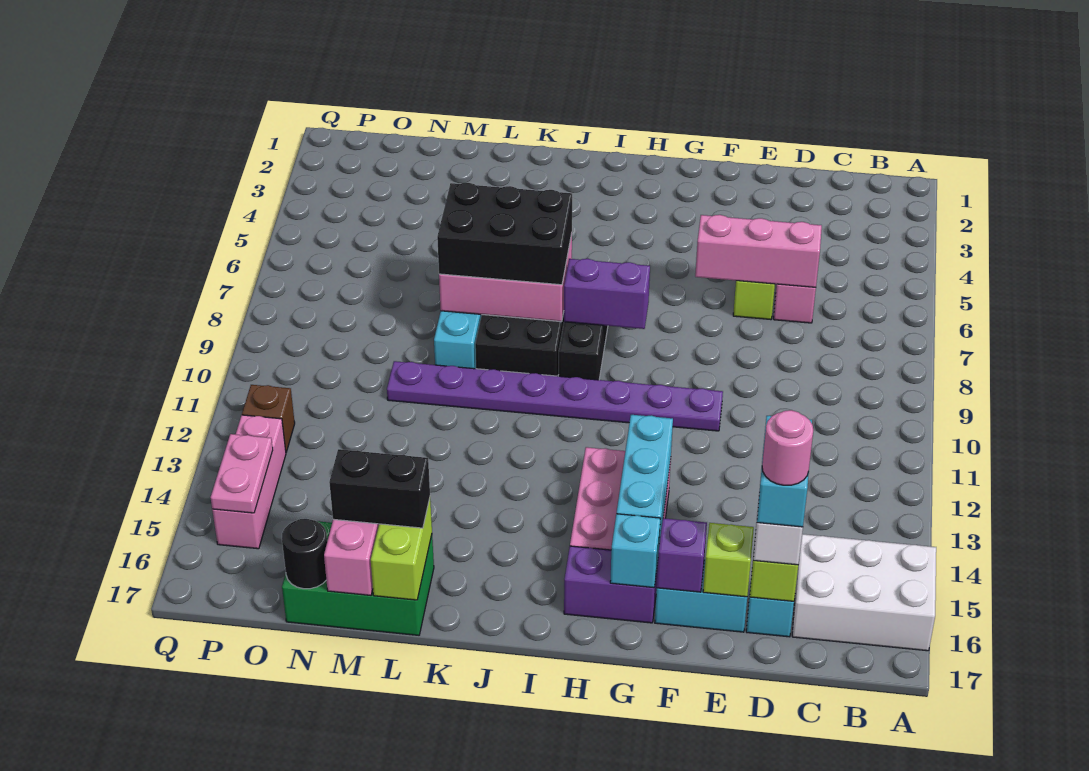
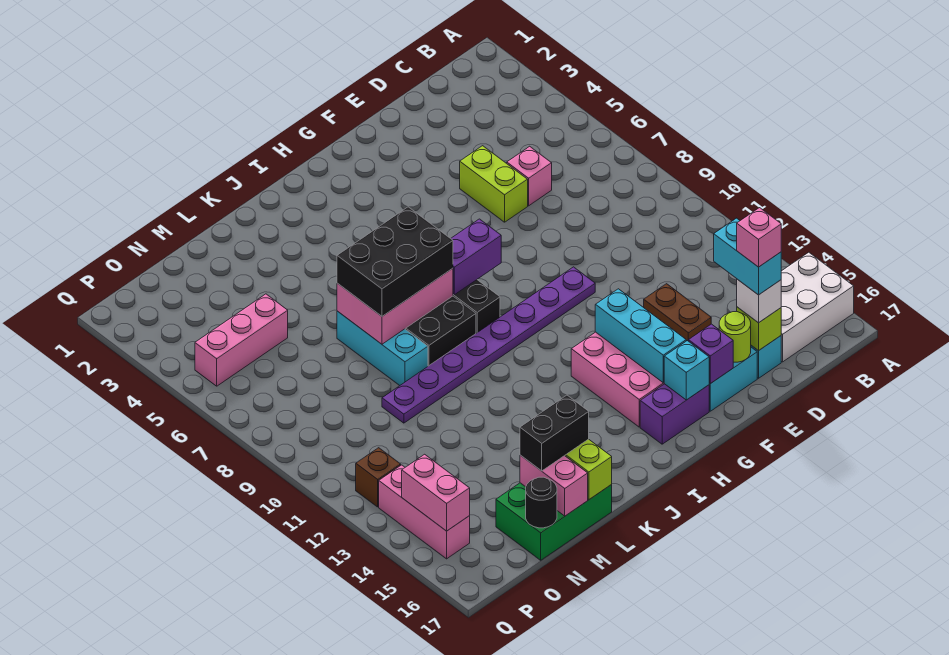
pink brick D6:F6 level 2 -> pink brick N5:P5 level 1
pink round brick D16 level 5 -> pink brick D16 level 5
none -> brown brick E13:E14 level 1
lime brick E16 level 2 -> lime round brick E16 level 2
pink plate P14:P15 level 2 -> pink brick P14:P15 level 2

